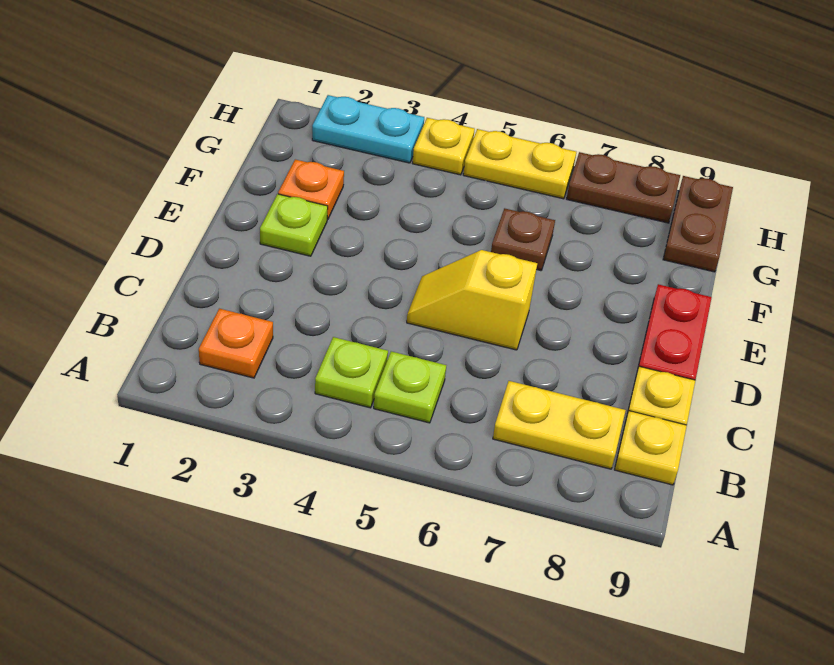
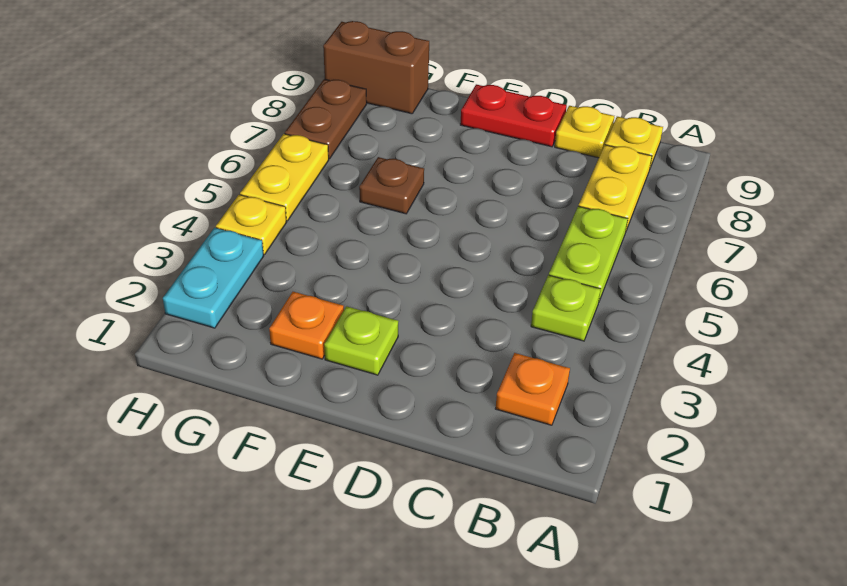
lime plate B5 level 1 -> lime plate B5:B6 level 1
yellow slope D5:D6 level 1 top 6 -> none
brown plate G9:H9 level 1 -> brown brick G9:H9 level 1

